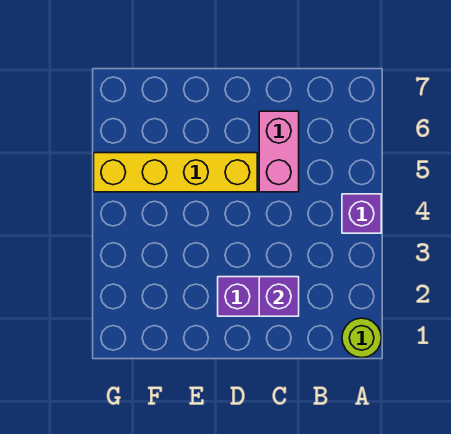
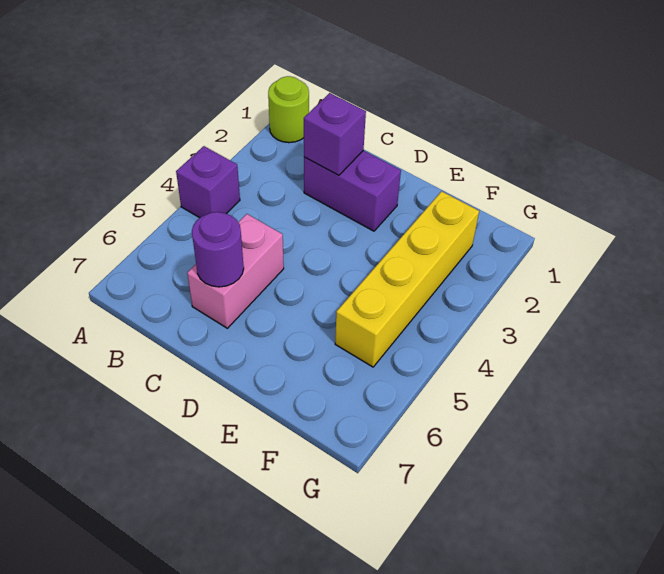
none -> purple round brick C6 level 2
yellow brick D5:G5 level 1 -> yellow brick F2:F5 level 1

